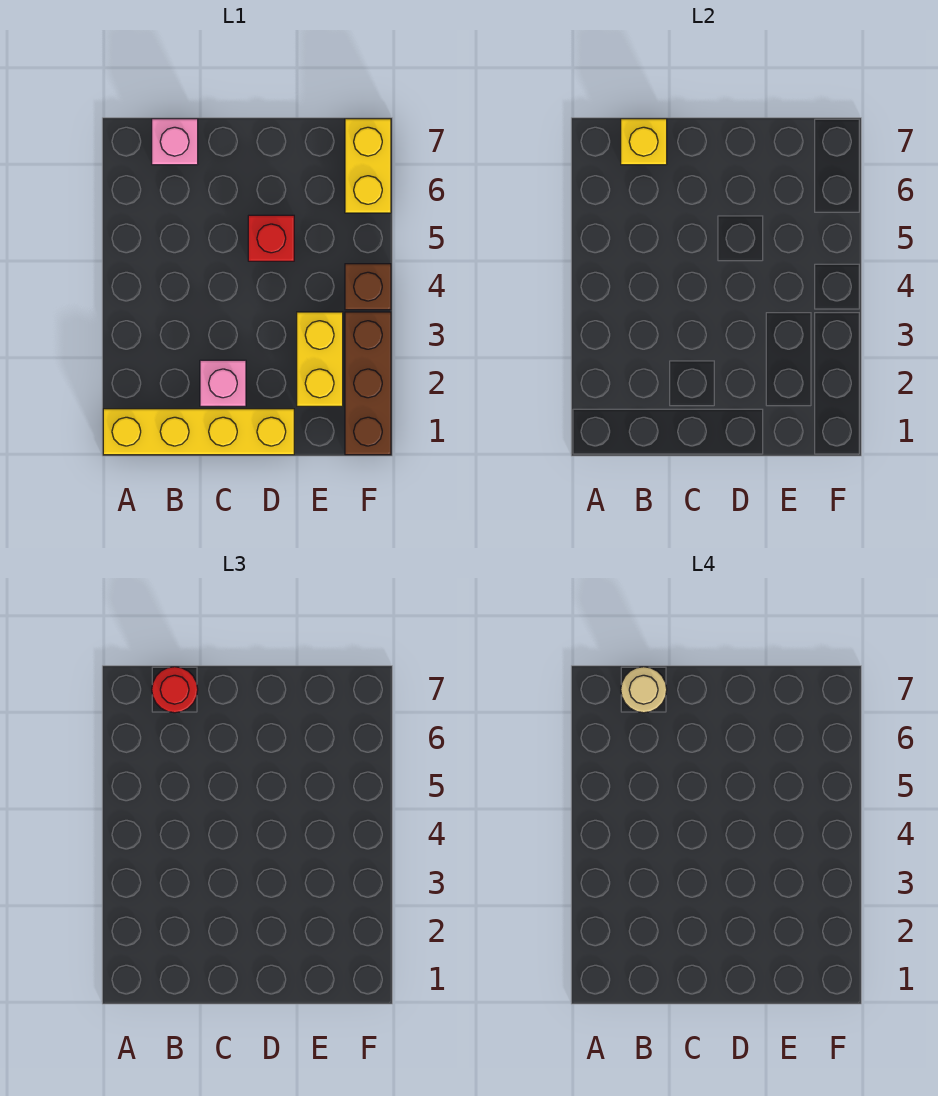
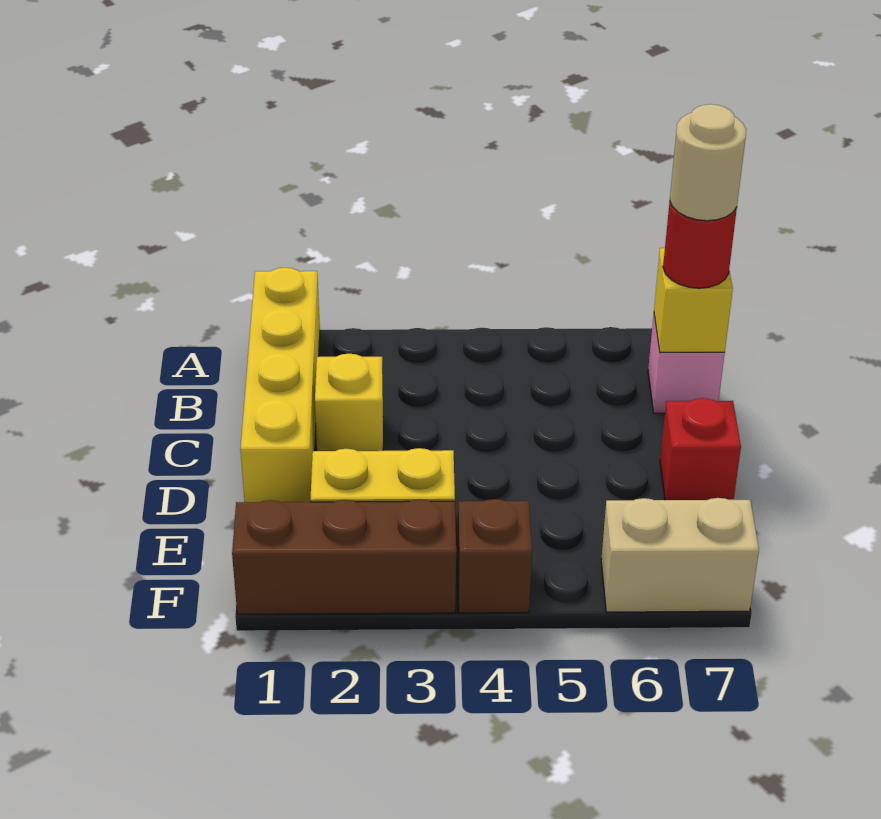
pink brick C2 level 1 -> yellow brick C2 level 1
red brick D5 level 1 -> red brick D7 level 1
yellow brick F6:F7 level 1 -> tan brick F6:F7 level 1

